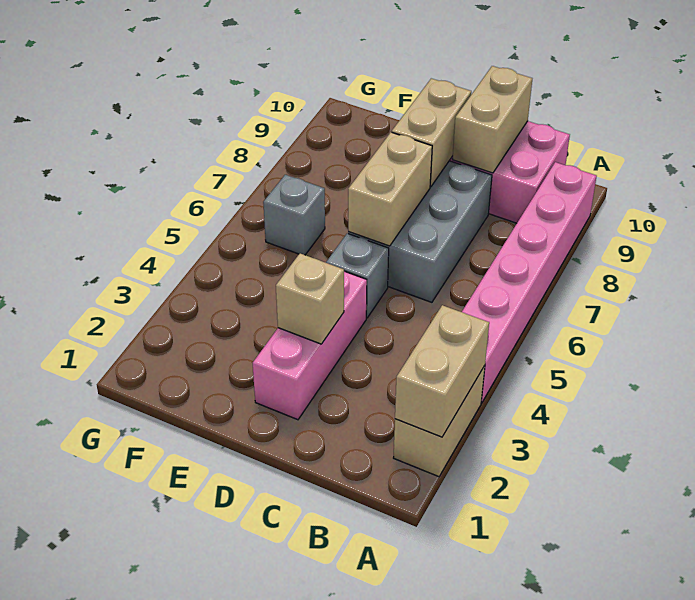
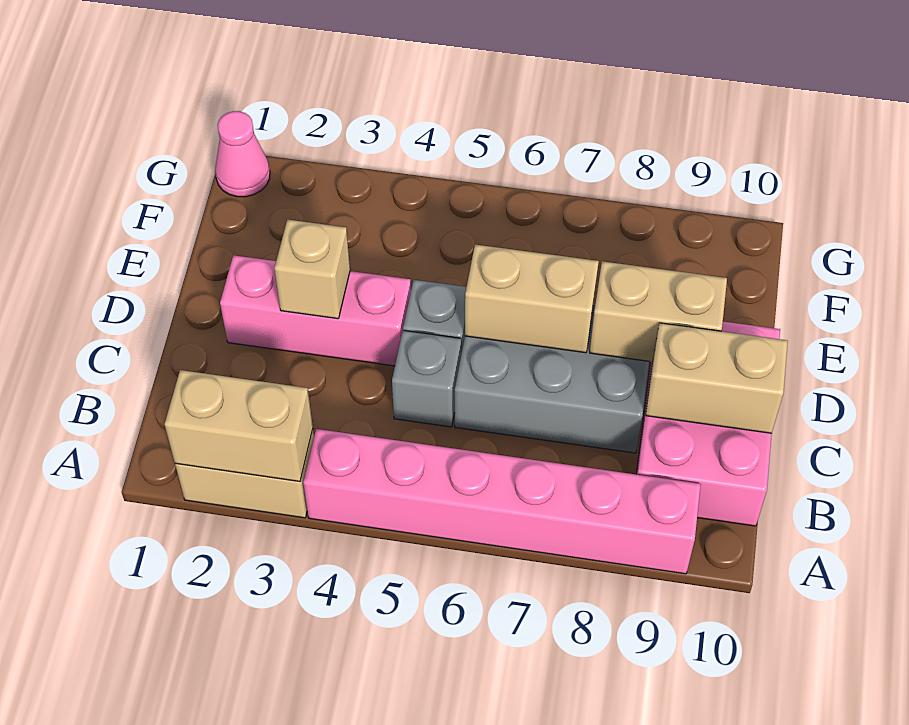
grey brick F6 level 1 -> grey brick C5 level 1
none -> pink cone G1 level 1

